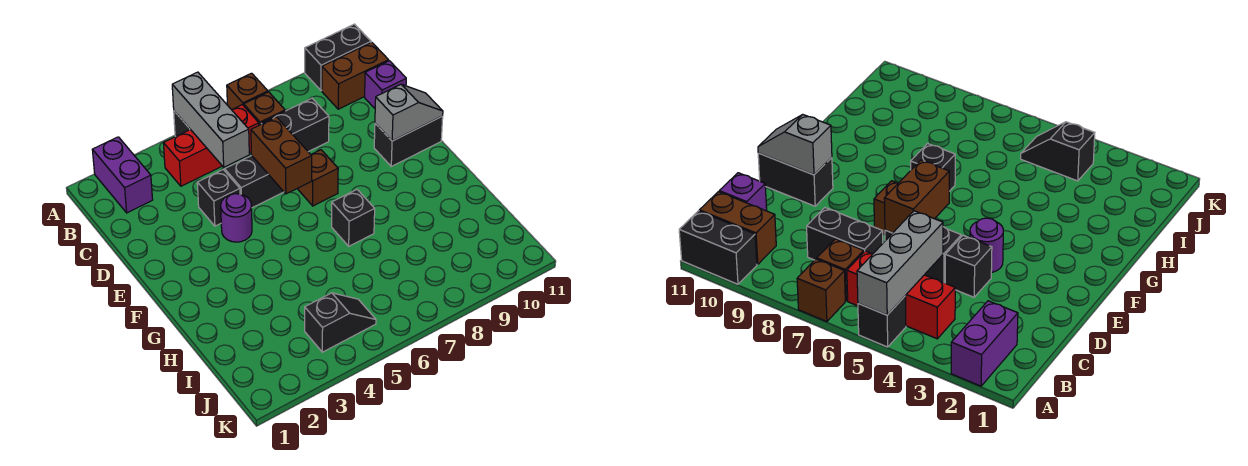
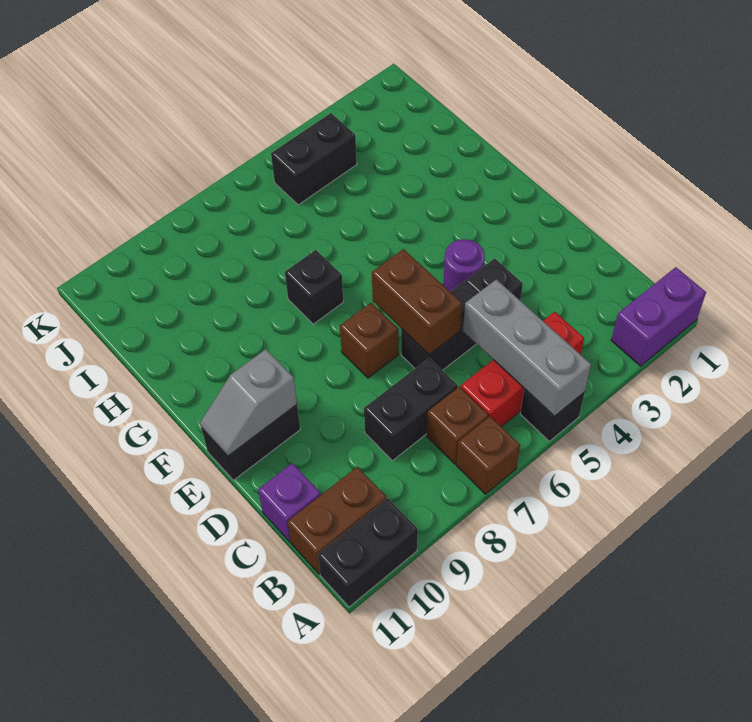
purple brick A2:B2 level 1 -> purple brick A1:A2 level 1
black slope J4:J5 level 1 top 4 -> black brick J4:J5 level 1

